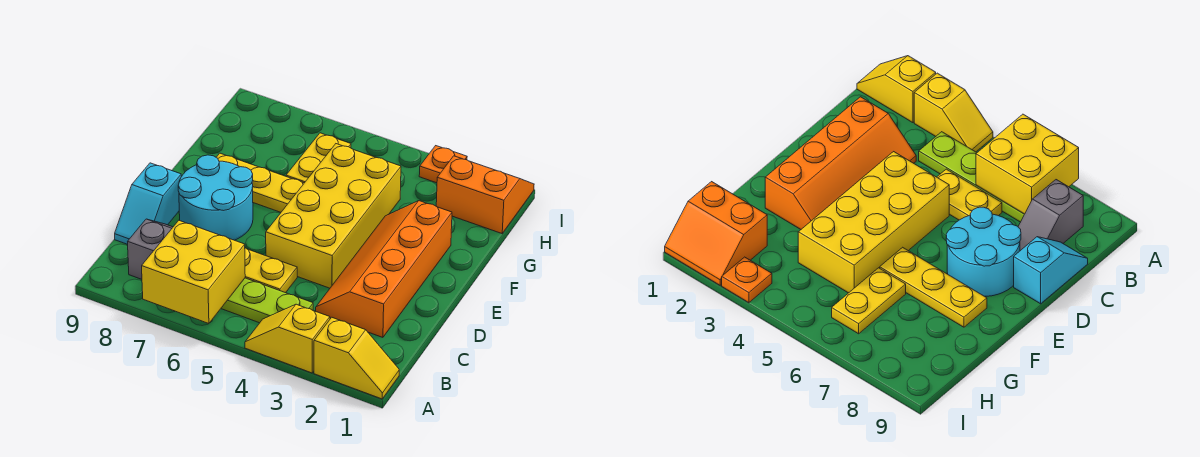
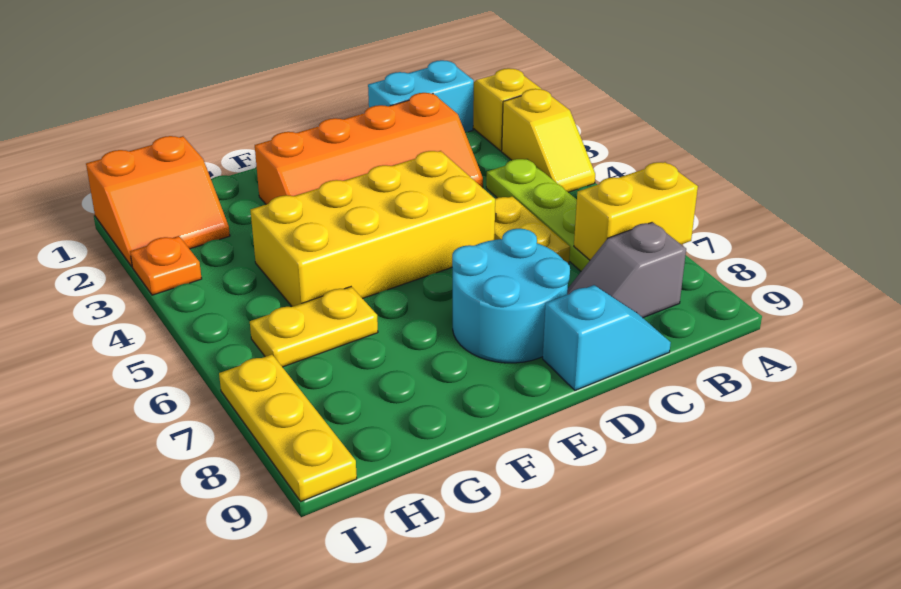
yellow brick A6:B7 level 2 -> yellow brick A7:B7 level 2
none -> cyan brick B1:C1 level 1
yellow plate F6:F8 level 1 -> yellow plate I7:I9 level 1
orange slope H1:I2 level 1 top H -> orange slope H1:I2 level 1 top 1

